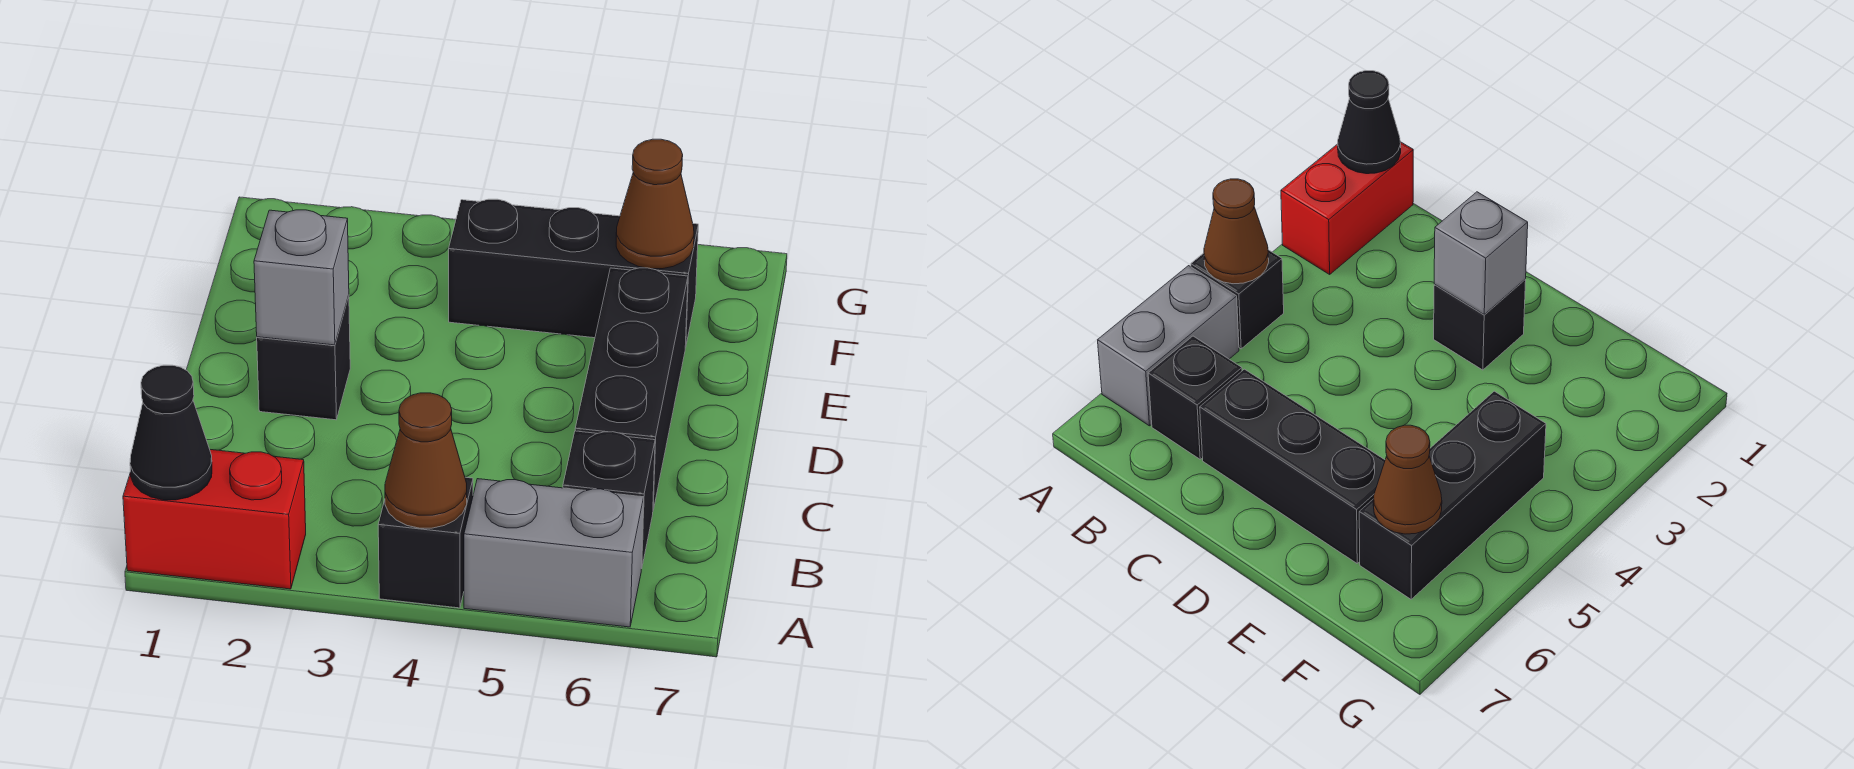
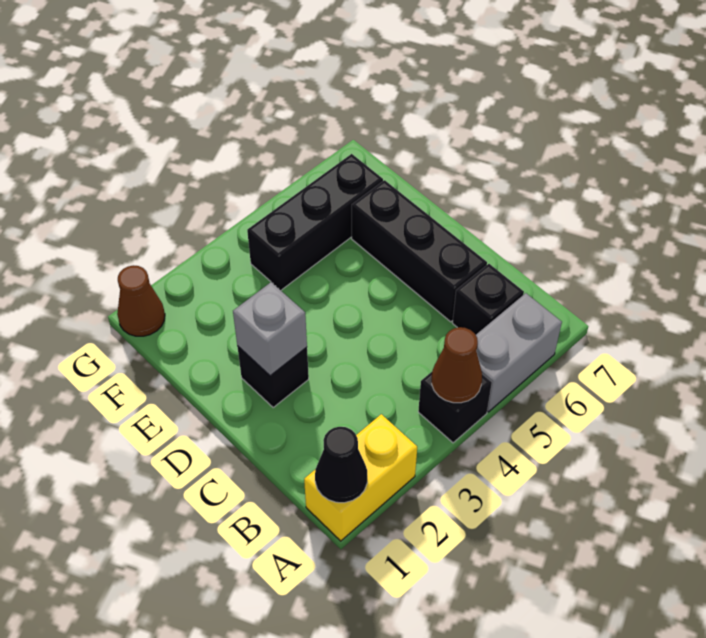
red brick A1:A2 level 1 -> yellow brick A1:A2 level 1
brown cone F6 level 2 -> brown cone G1 level 1

